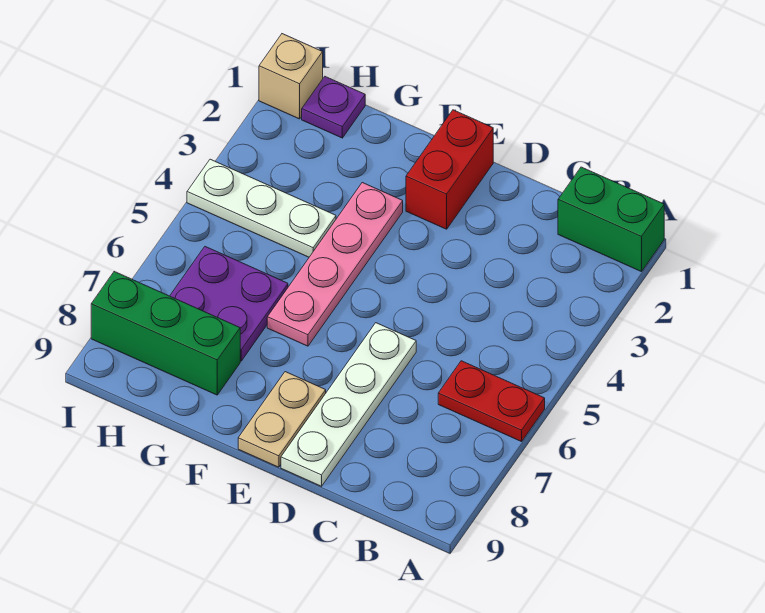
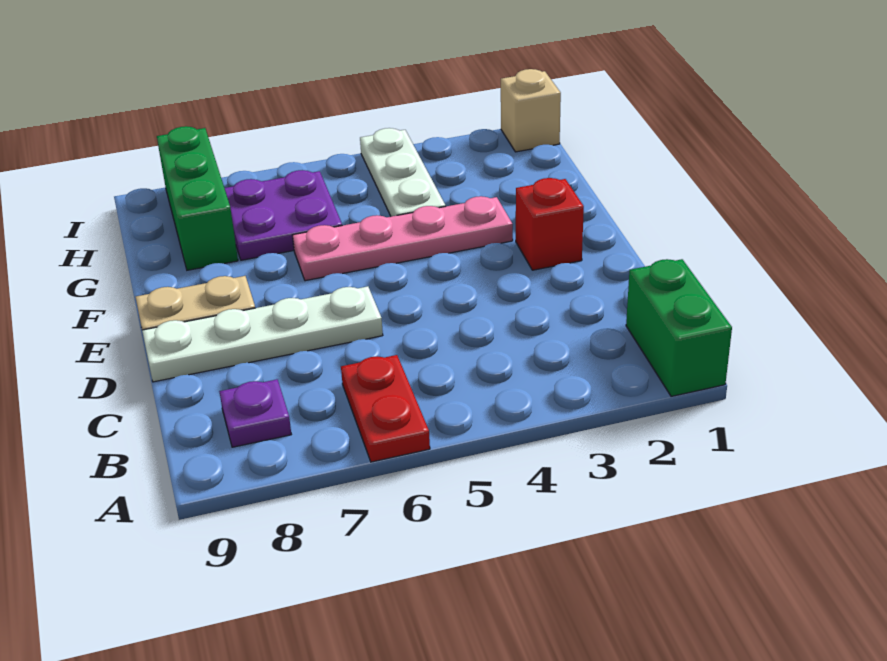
red brick E1:E2 level 1 -> red brick E2 level 1
purple plate H1 level 1 -> purple plate B8 level 1

